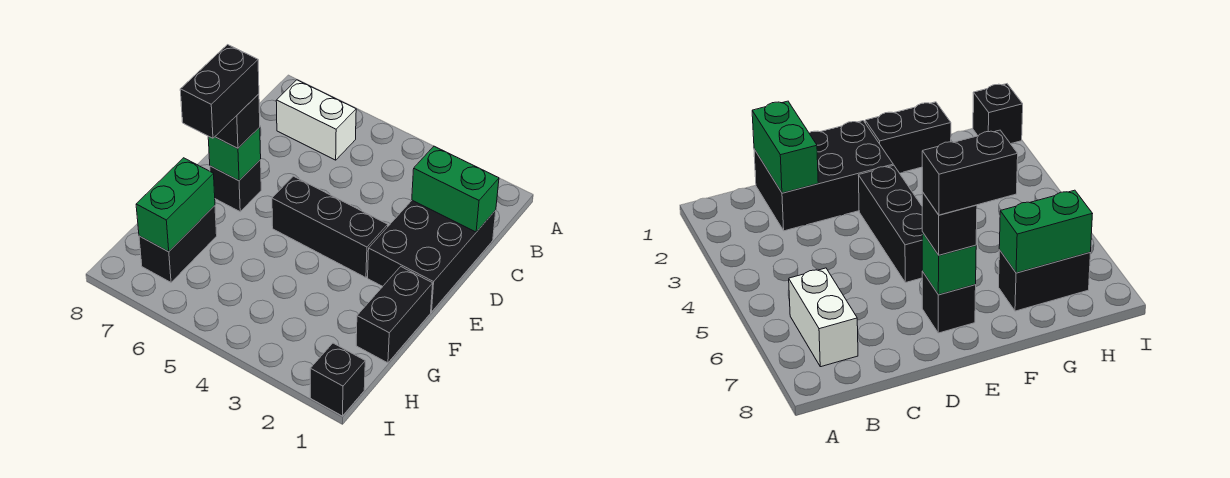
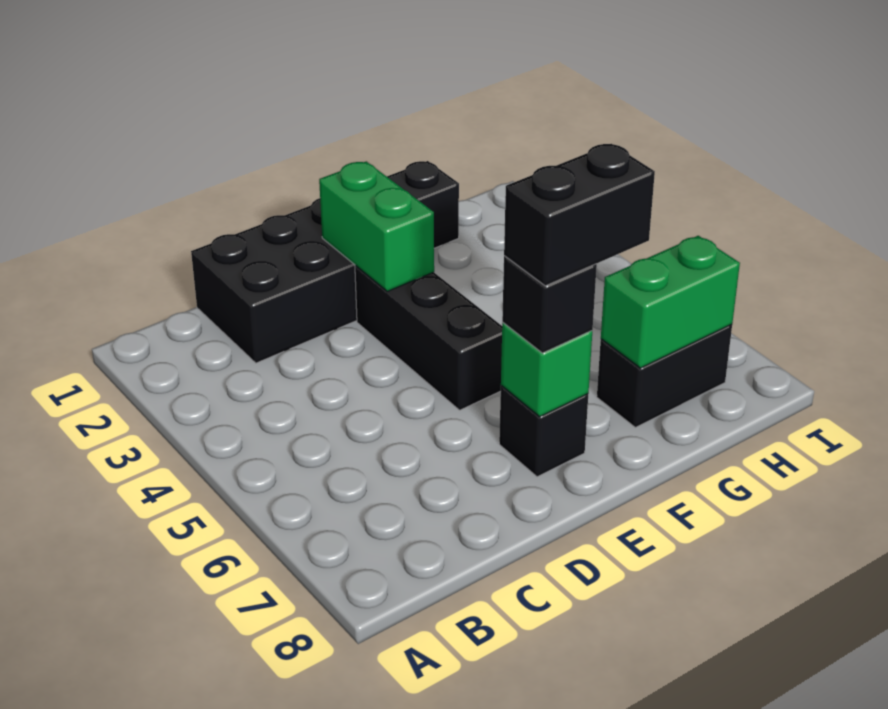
white brick B6:B7 level 1 -> none
green brick C1:C2 level 2 -> green brick E2:E3 level 2
black brick I1 level 1 -> none

